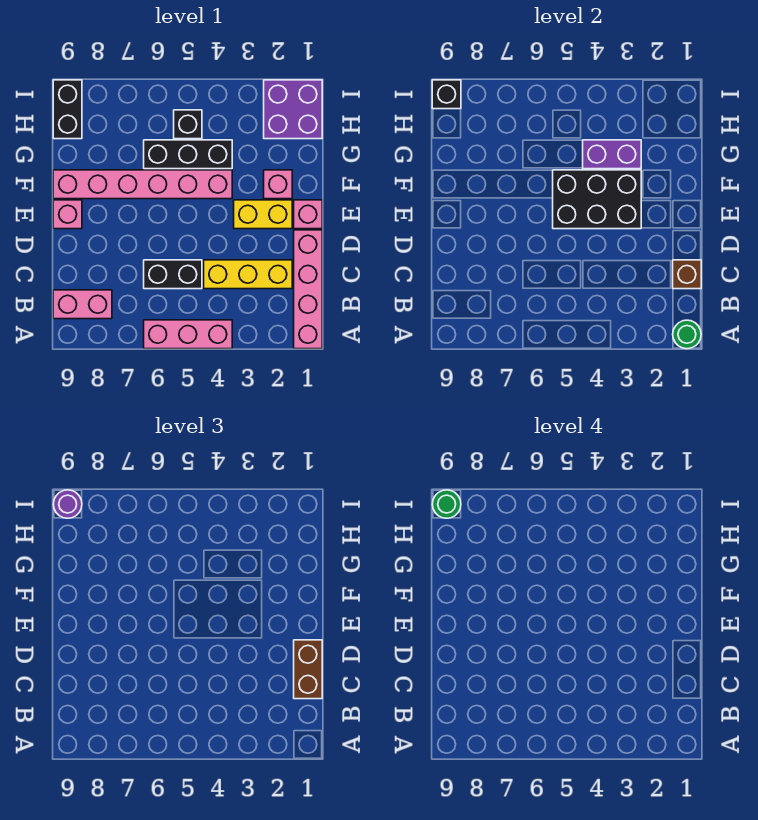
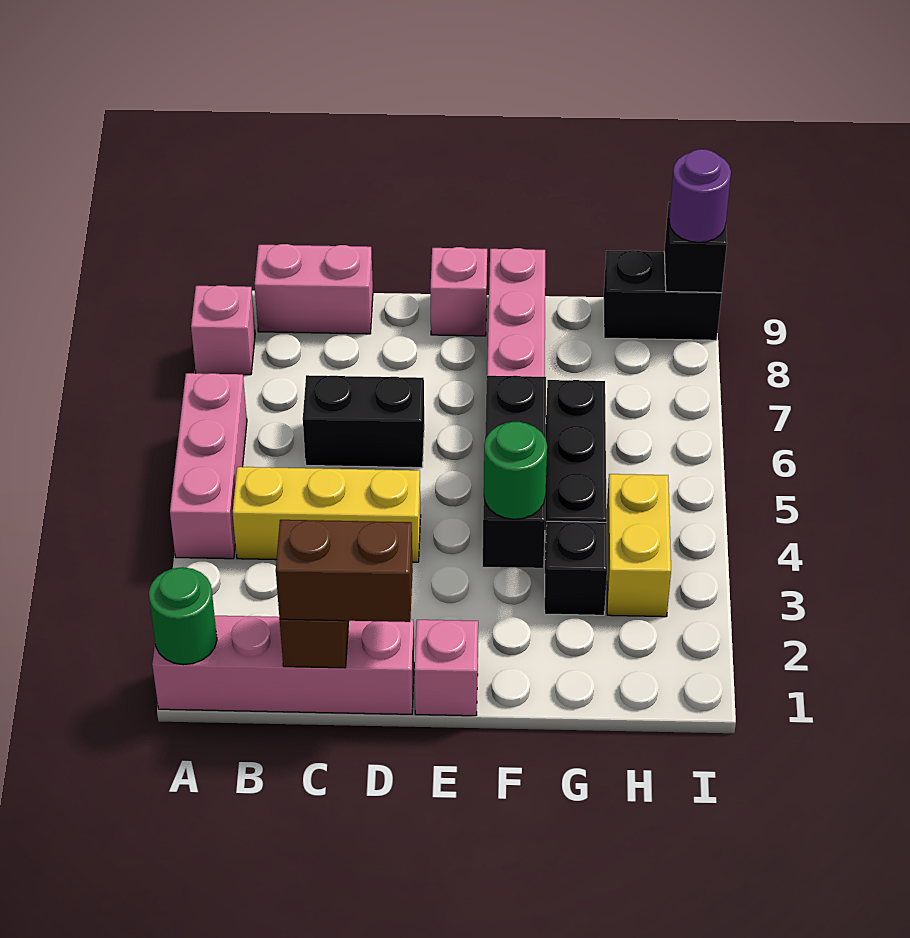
pink brick B8:B9 level 1 -> pink brick B9:C9 level 1
yellow brick C2:C4 level 1 -> yellow brick B4:D4 level 1
black brick C5:C6 level 1 -> black brick C6:D6 level 1
yellow brick E2:E3 level 1 -> yellow brick H3:H4 level 1
black brick E3:F5 level 2 -> black brick F3:F5 level 2
pink brick F2 level 1 -> pink brick A8 level 1
purple brick G3:G4 level 2 -> none
purple brick H1:I2 level 1 -> none
black brick H5 level 1 -> black brick G3 level 1
green round brick I9 level 4 -> green round brick F3 level 3

